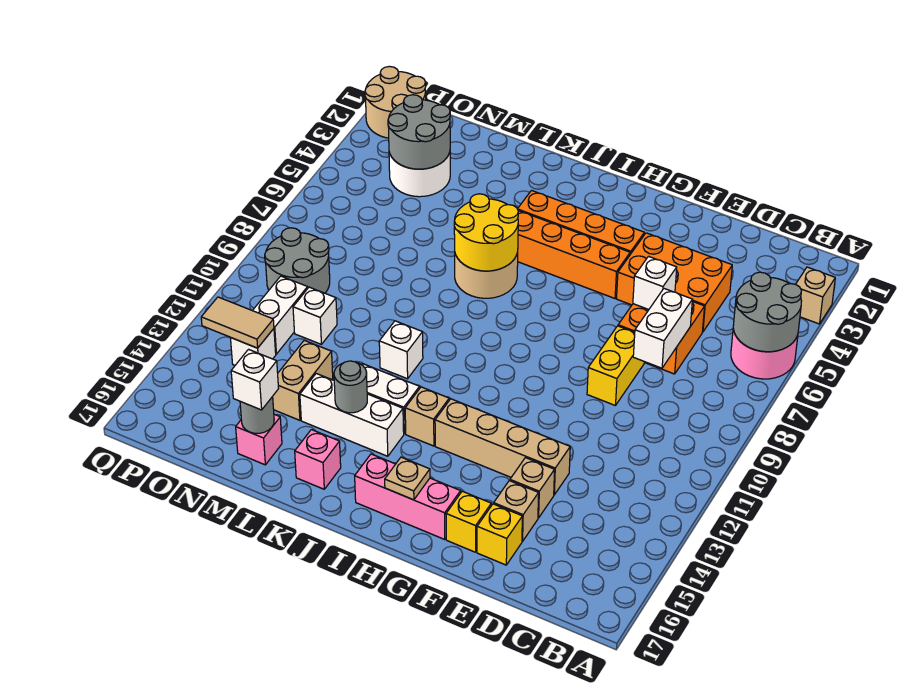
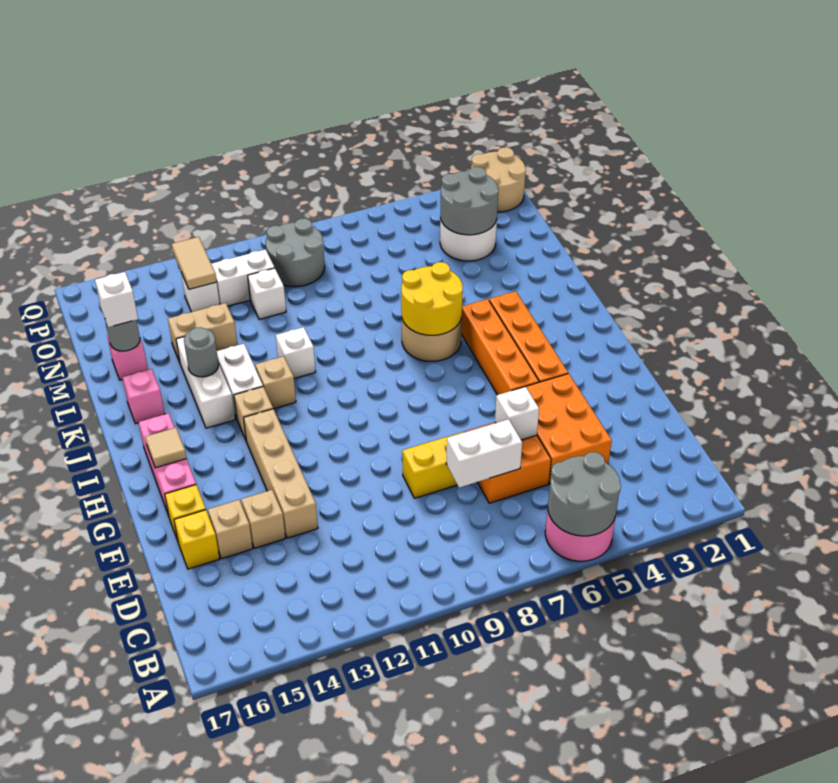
tan brick A3 level 1 -> tan brick J12 level 1
tan plate H16 level 2 -> tan tile H16 level 2

